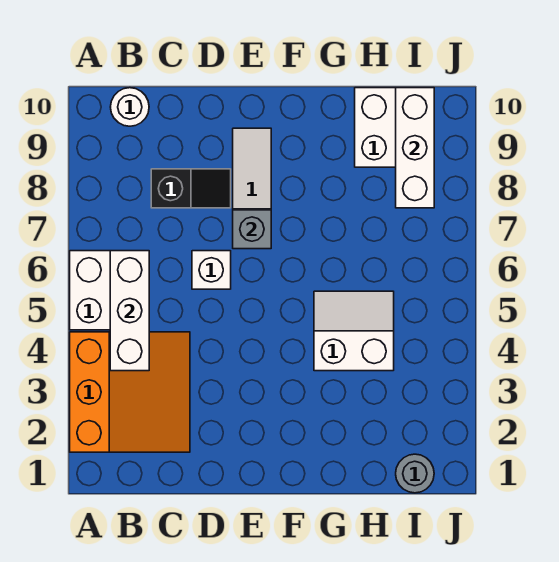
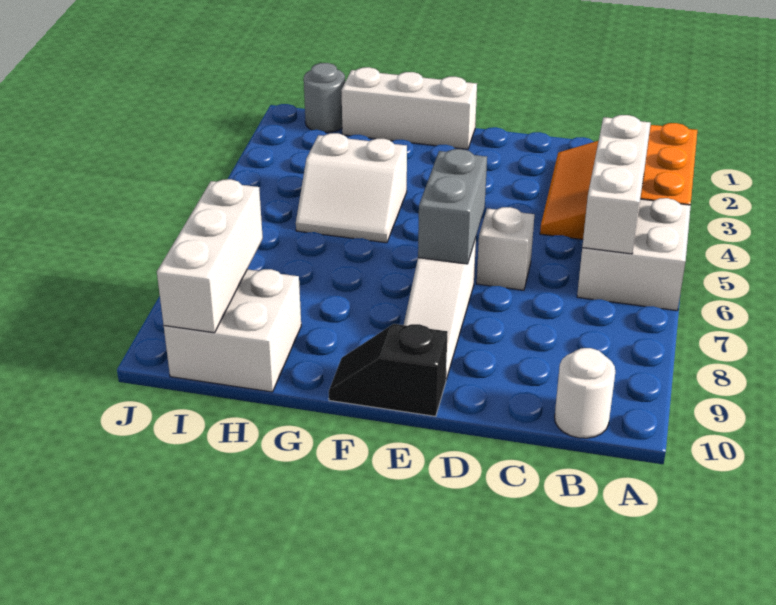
black slope C8:D8 level 1 top C -> black slope E10:F10 level 1 top E
grey brick E7 level 2 -> grey brick E6:E7 level 2
none -> white brick F1:H1 level 1

